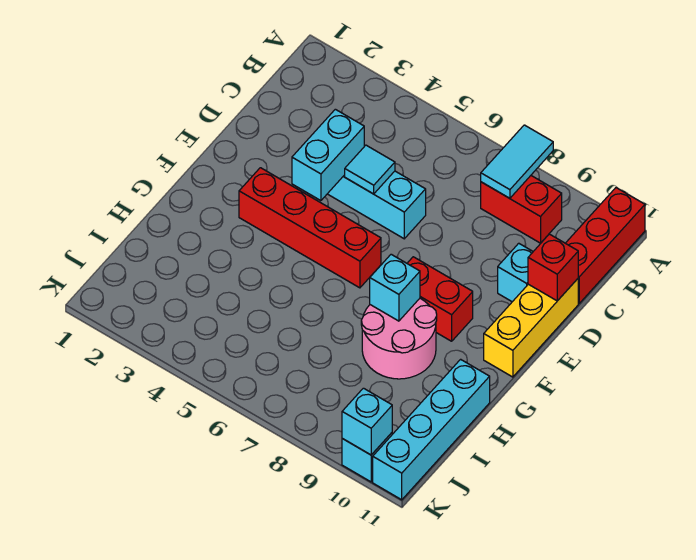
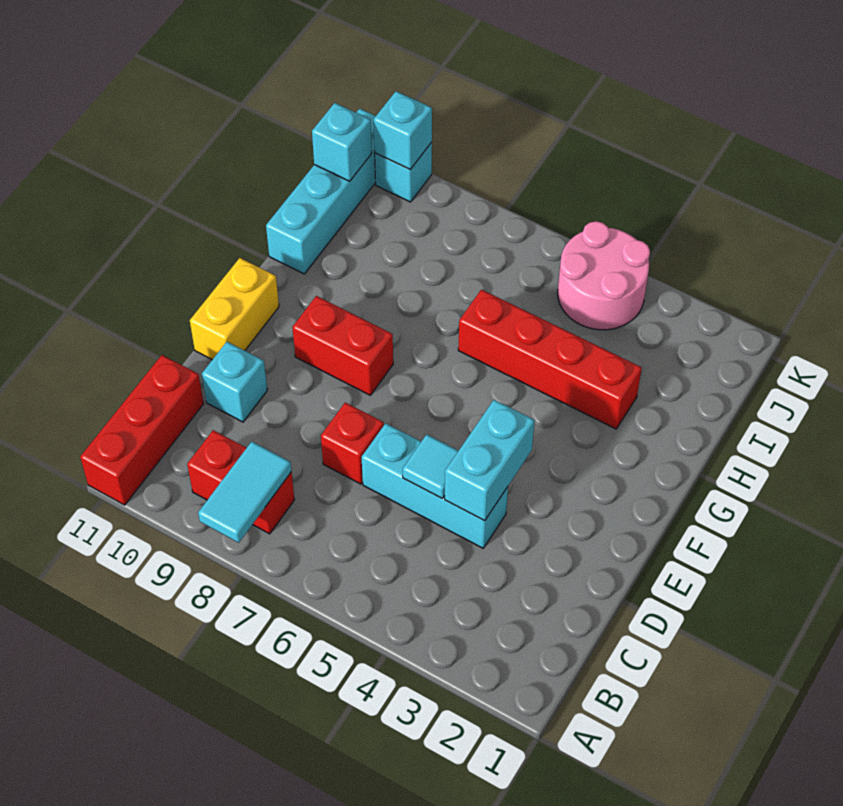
yellow brick D11:F11 level 1 -> yellow brick E11:F11 level 1
red brick D11 level 2 -> red brick D7 level 1
red brick F3:F6 level 1 -> red brick H3:H6 level 1
pink round brick G8:H9 level 1 -> pink round brick J4:K5 level 1
cyan brick G8 level 2 -> cyan brick J11 level 2

